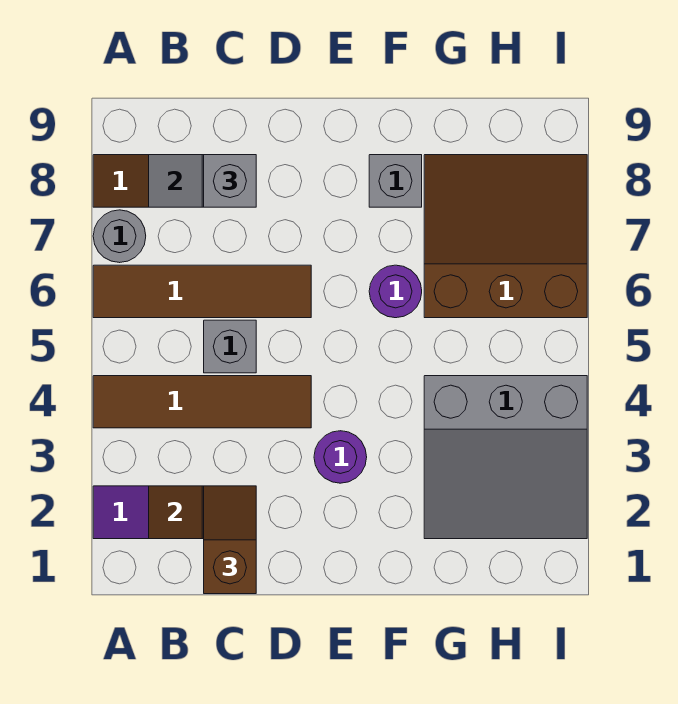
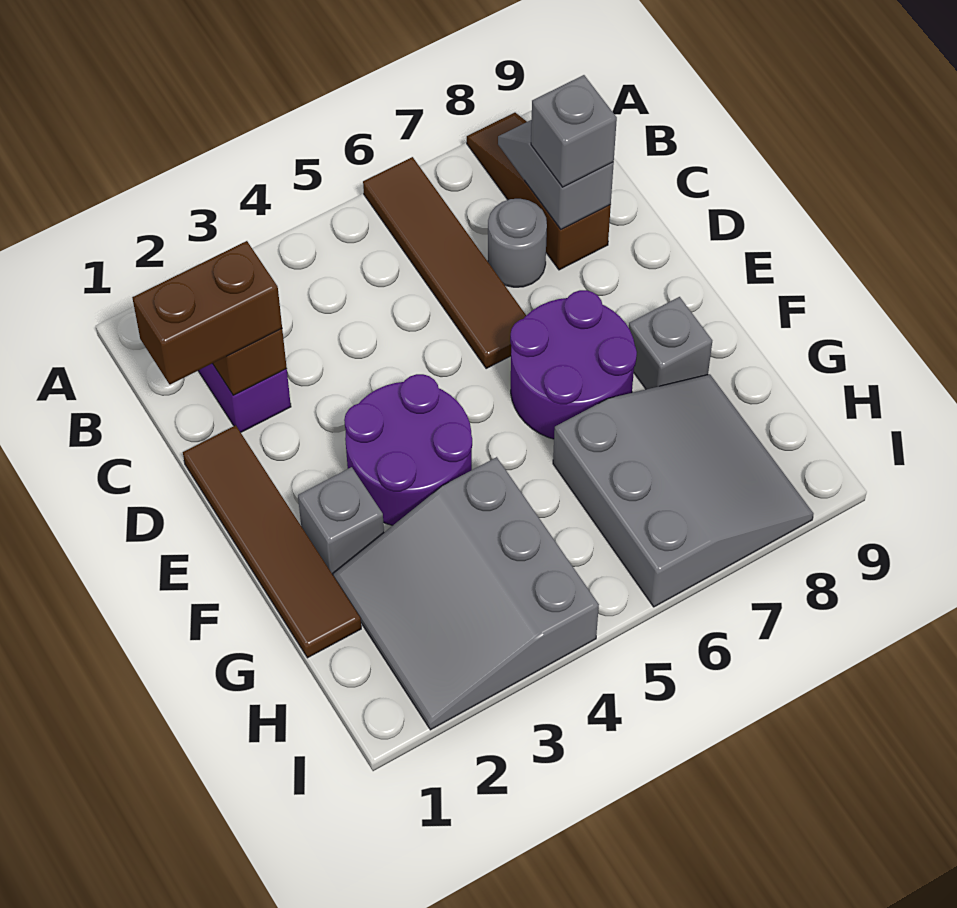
brown tile A4:D4 level 1 -> brown tile D1:G1 level 1
grey round brick A7 level 1 -> grey round brick C7 level 1
brown slope C1:C2 level 3 top 1 -> brown brick C1:C2 level 3
grey brick C5 level 1 -> grey brick F2 level 1
purple round brick E3 level 1 -> purple round brick E3:F4 level 1
purple round brick F6 level 1 -> purple round brick E6:F7 level 1
brown slope G6:I8 level 1 top 6 -> grey slope G6:I8 level 1 top 6

